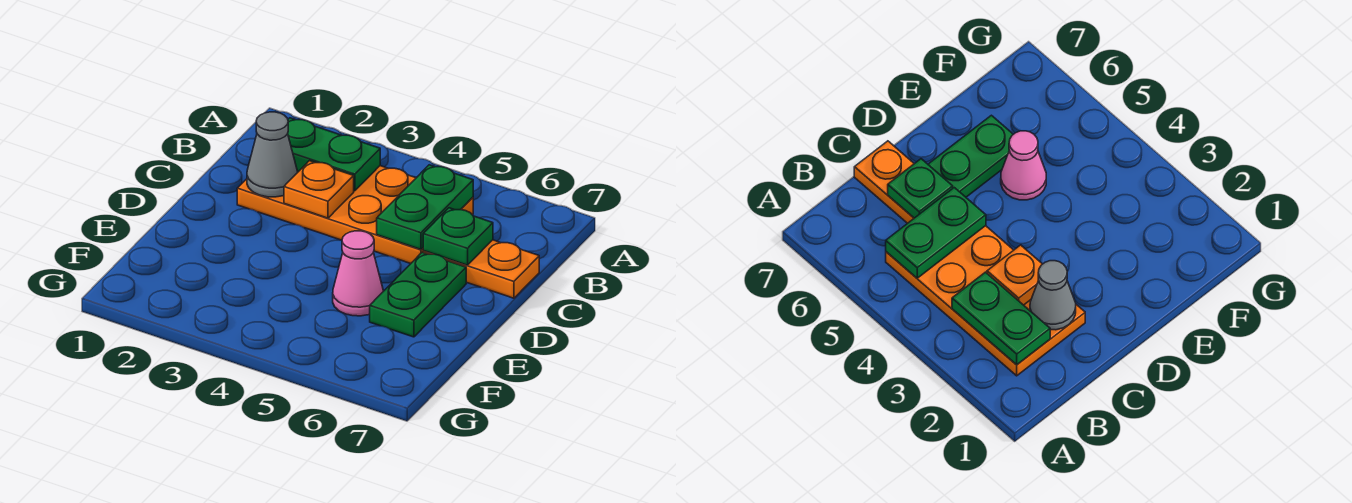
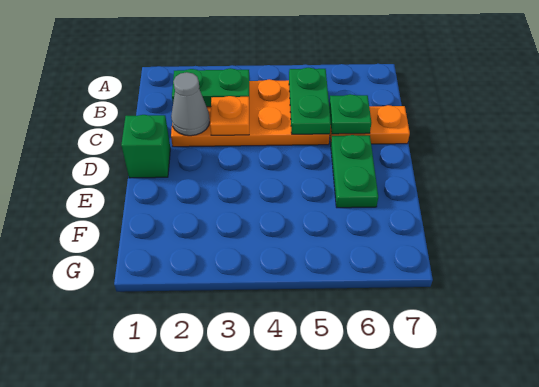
none -> green brick D1 level 1
pink cone E5 level 1 -> none

